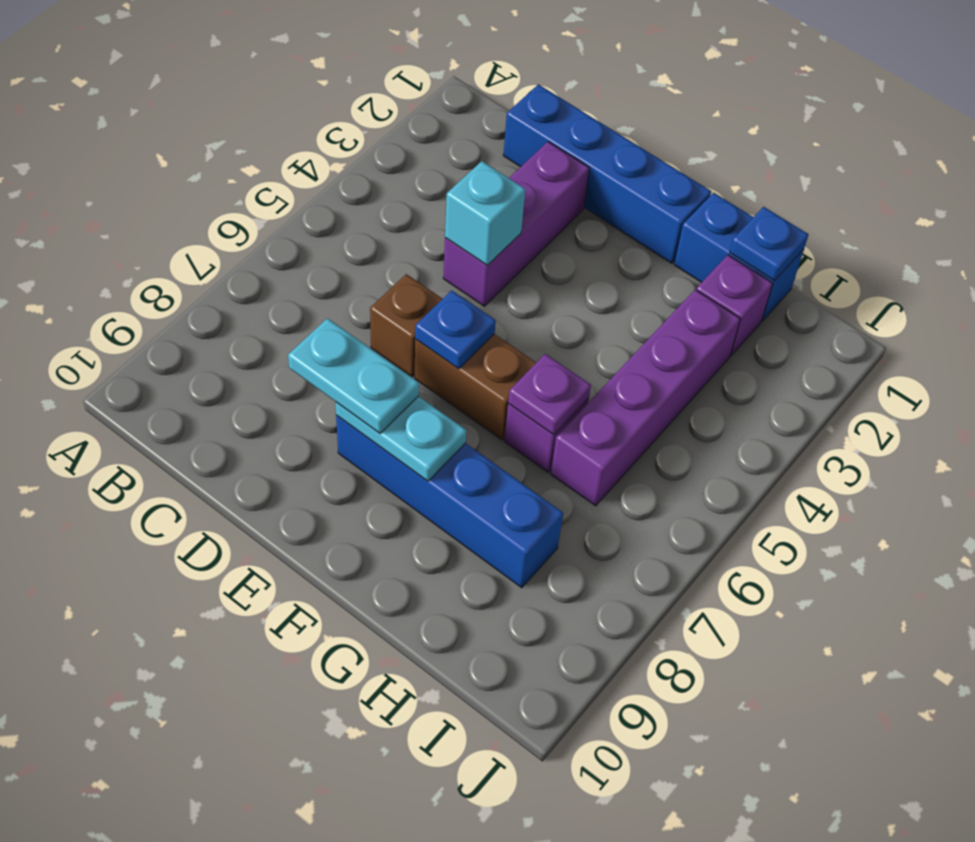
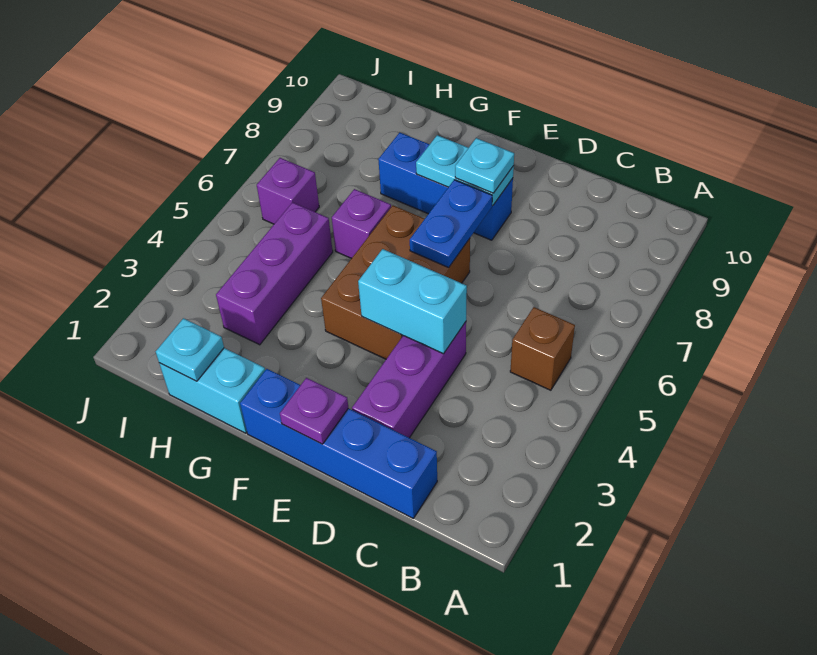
cyan brick D4 level 2 -> cyan brick D4:E4 level 2
brown brick D6 level 1 -> brown brick B5 level 1
cyan plate D8:E8 level 3 -> cyan plate E8 level 3
brown brick E6:F6 level 1 -> brown brick E4:F6 level 1
blue plate E6 level 2 -> blue plate E6:E7 level 2
blue brick E8:H8 level 1 -> blue brick E8:G8 level 1
blue brick G1:H1 level 1 -> cyan brick G1:H1 level 1
purple plate G6 level 2 -> purple plate E1 level 2
blue plate H1 level 2 -> cyan plate H1 level 2
purple brick H2 level 1 -> purple brick I6 level 1
purple brick H3:H6 level 1 -> purple brick H3:H5 level 1

